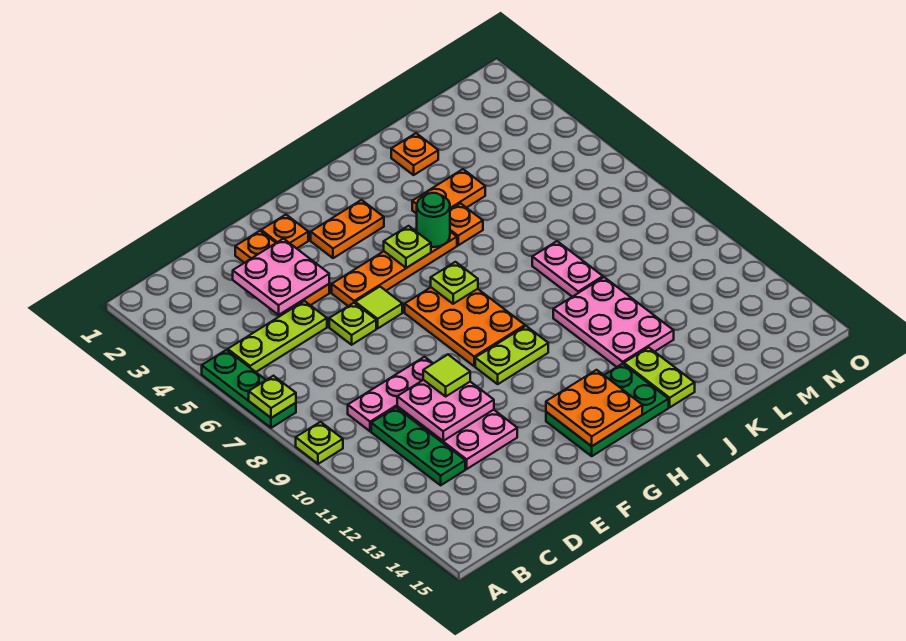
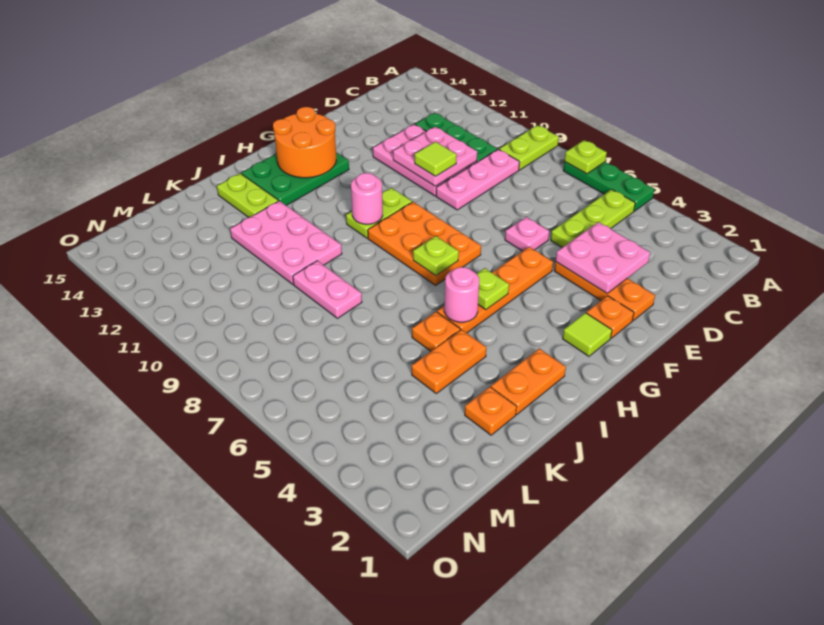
lime plate A9 level 1 -> lime plate A9:B9 level 1
lime plate E6 level 1 -> pink plate E6 level 1
lime tile F6 level 1 -> lime tile G2 level 1
orange plate G3:H3 level 1 -> orange plate I2:J2 level 1
orange plate G13:H14 level 2 -> orange round brick G13:H14 level 2
none -> pink round brick H10 level 2
green round brick I5 level 2 -> pink round brick I5 level 2

